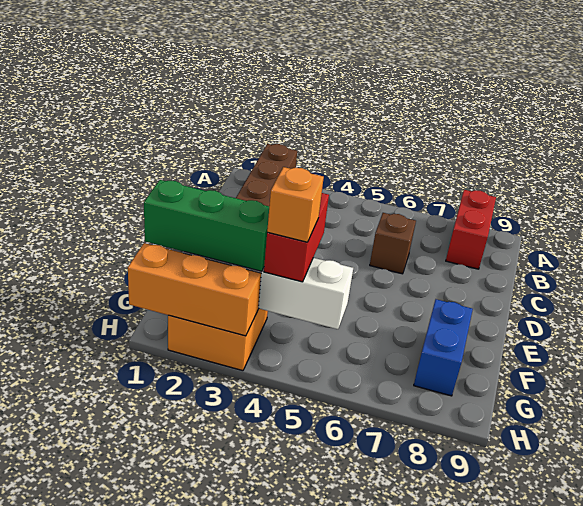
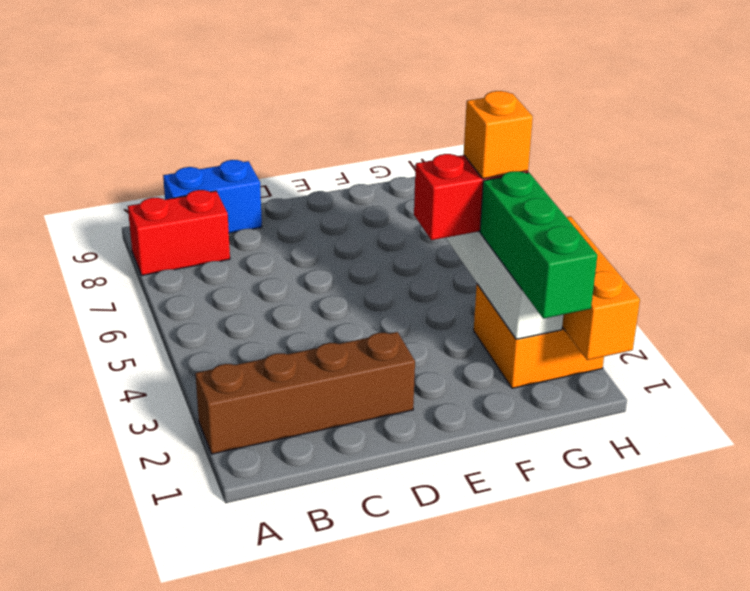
brown brick C6 level 1 -> none
blue brick F8:G8 level 1 -> blue brick B9:C9 level 1

